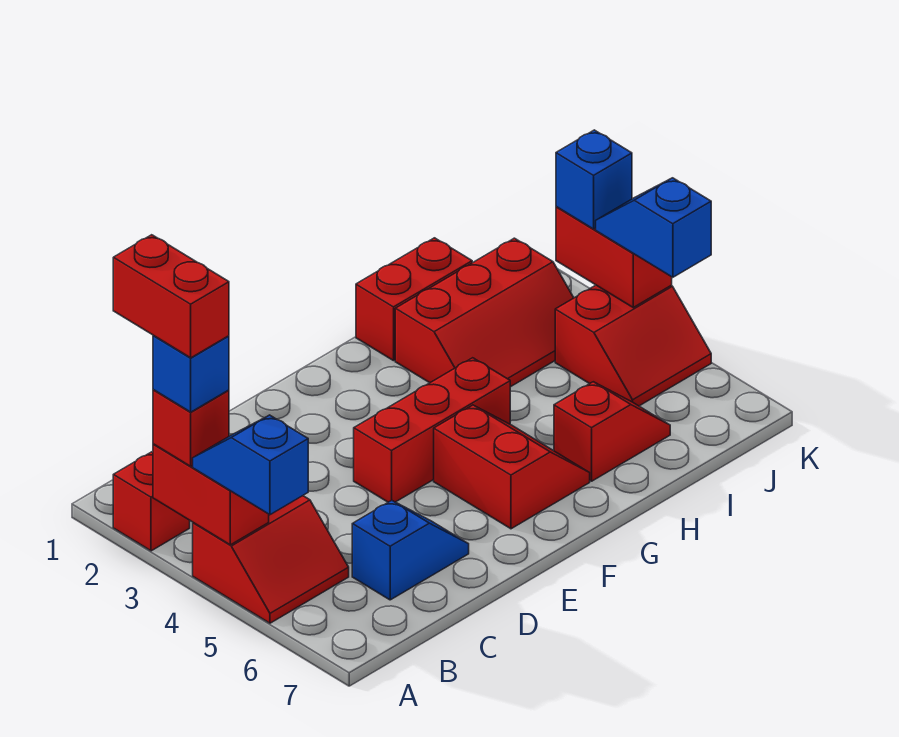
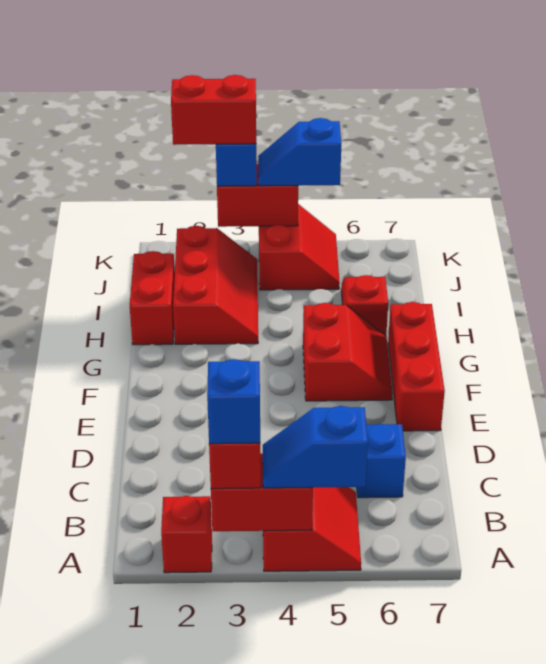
red brick A2:A3 level 5 -> red brick K2:K3 level 4
red brick E4:G4 level 1 -> red brick E7:G7 level 1
red slope F5:G6 level 1 top F -> red slope F5:G6 level 1 top 5

